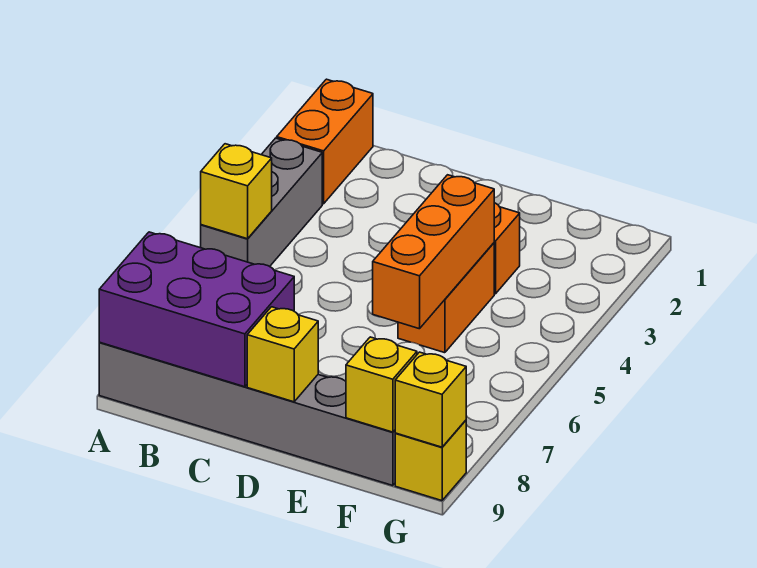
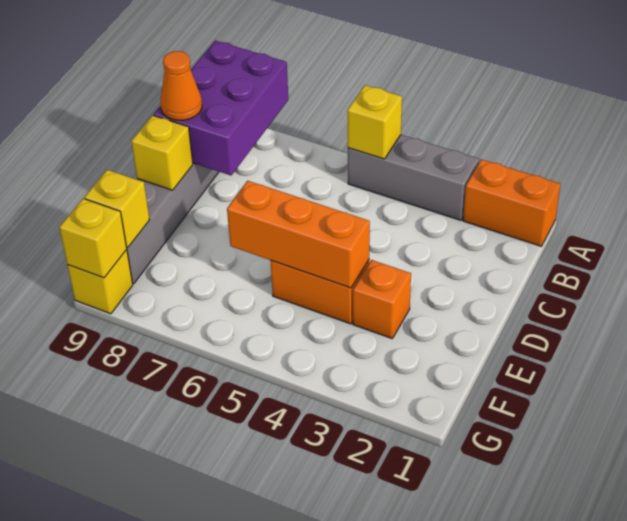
none -> orange cone C9 level 3

